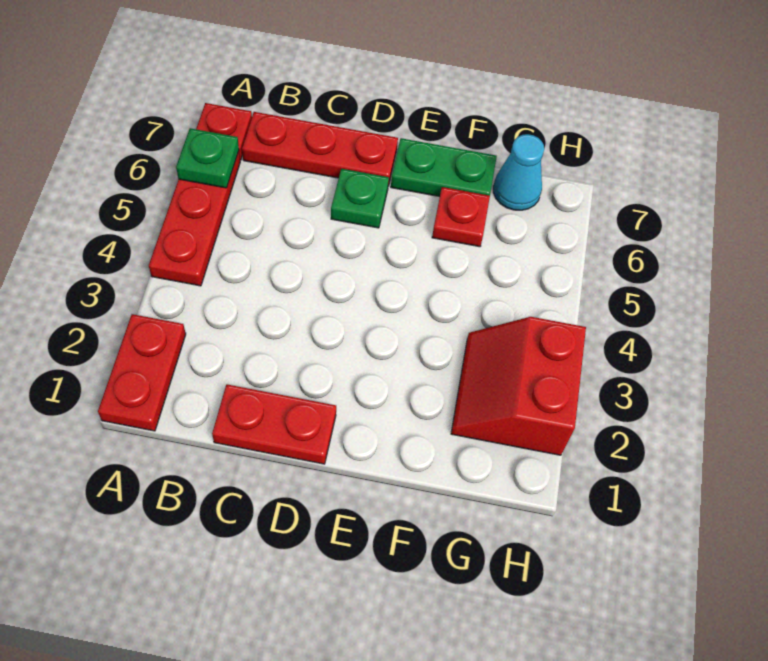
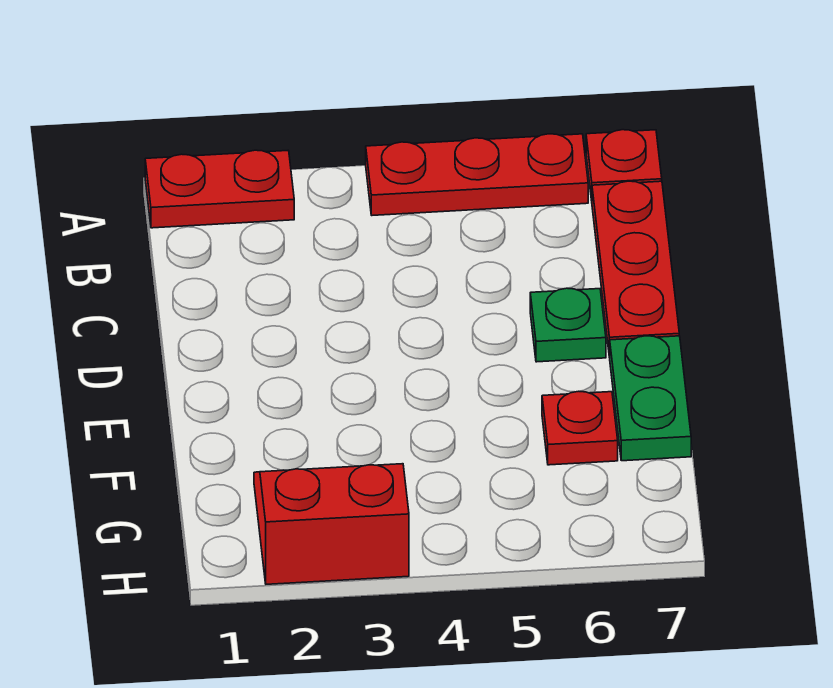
green plate A6 level 2 -> none
red plate C1:D1 level 1 -> none
cyan cone G7 level 1 -> none

